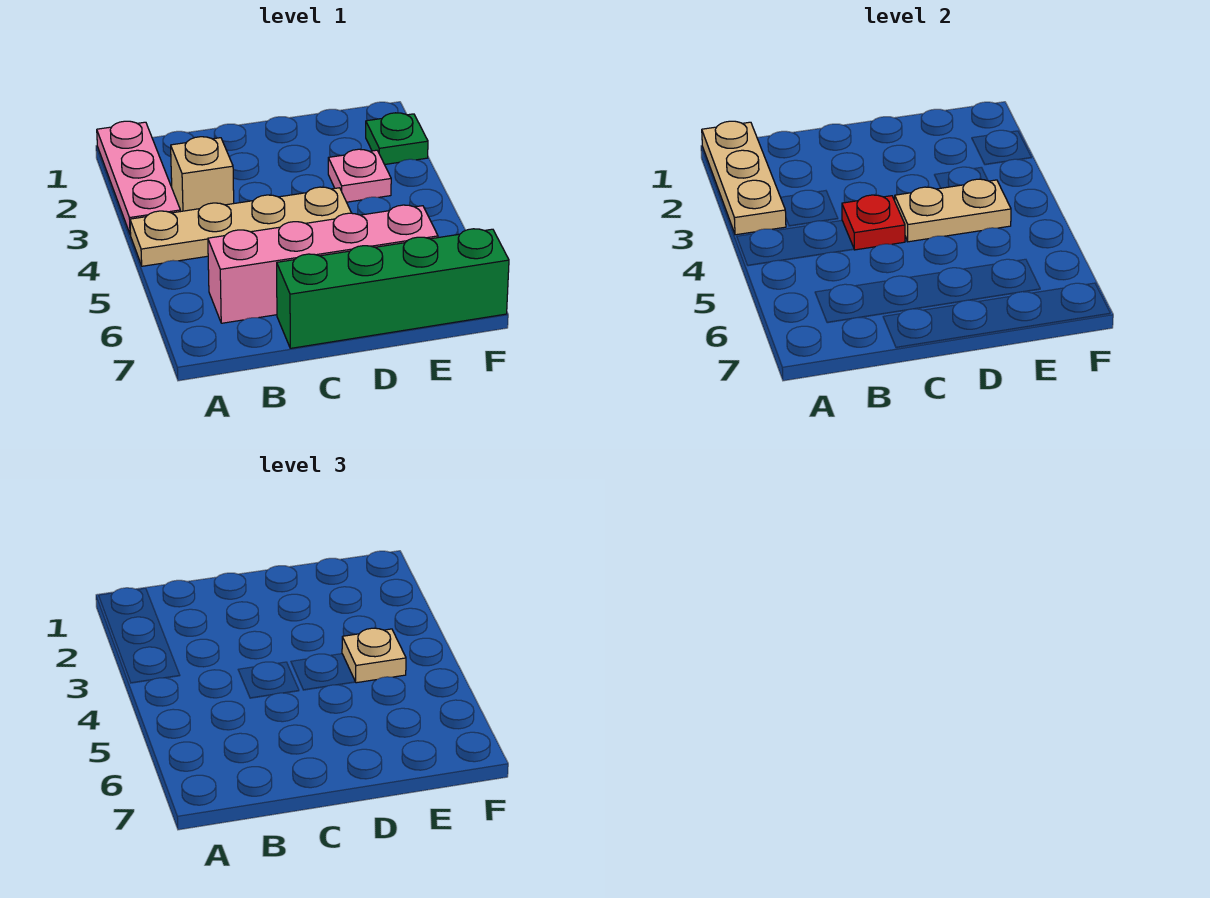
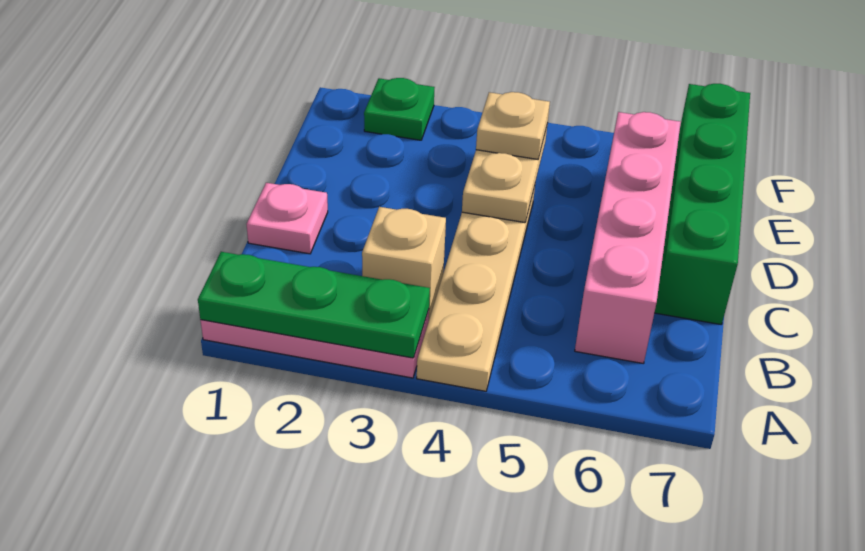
tan plate A1:A3 level 2 -> green plate A1:A3 level 2
red plate C4 level 2 -> none
pink plate E3 level 1 -> pink plate C1 level 1

